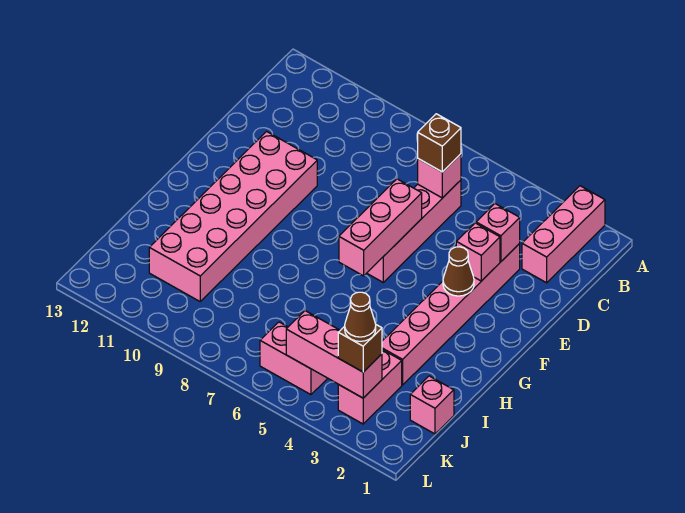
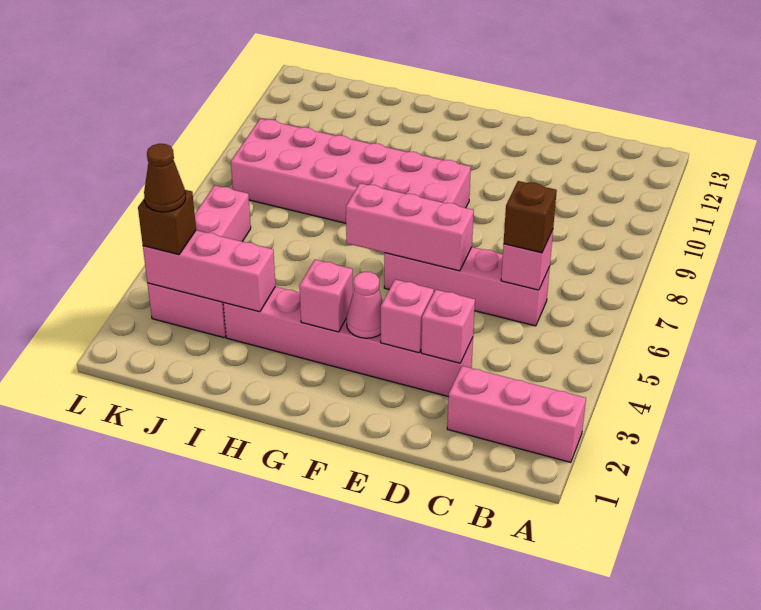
pink brick E10:J11 level 1 -> pink brick F8:K9 level 1
brown cone F3 level 2 -> pink cone F3 level 2
pink brick J1 level 1 -> pink brick G3 level 2
pink brick K3:K5 level 2 -> pink brick I3:K3 level 2

